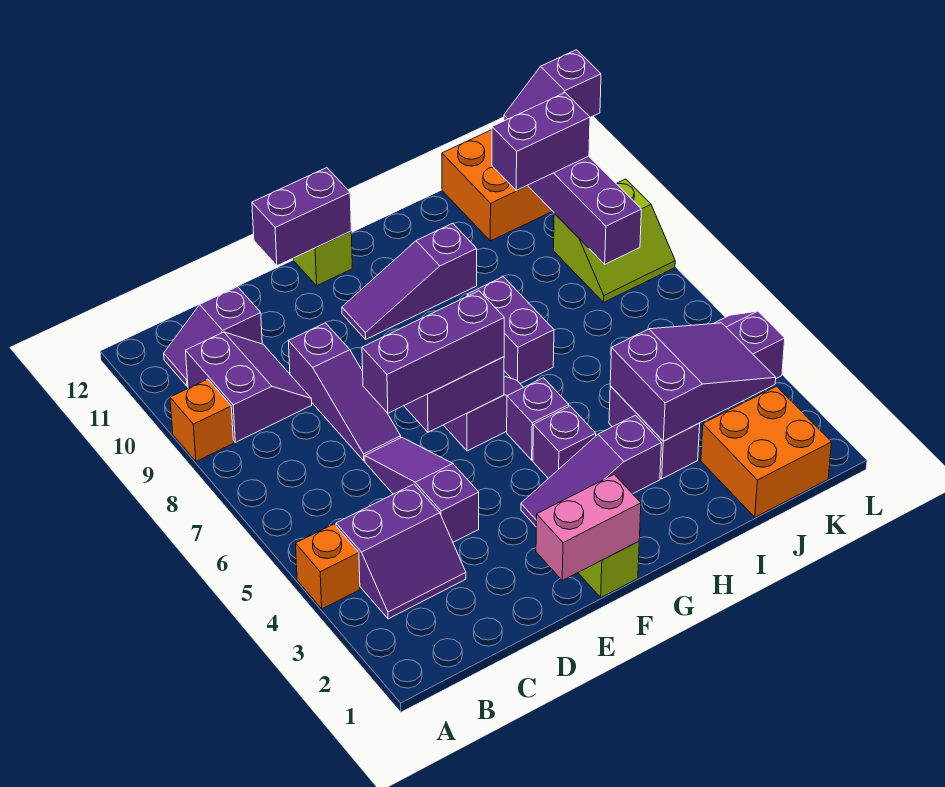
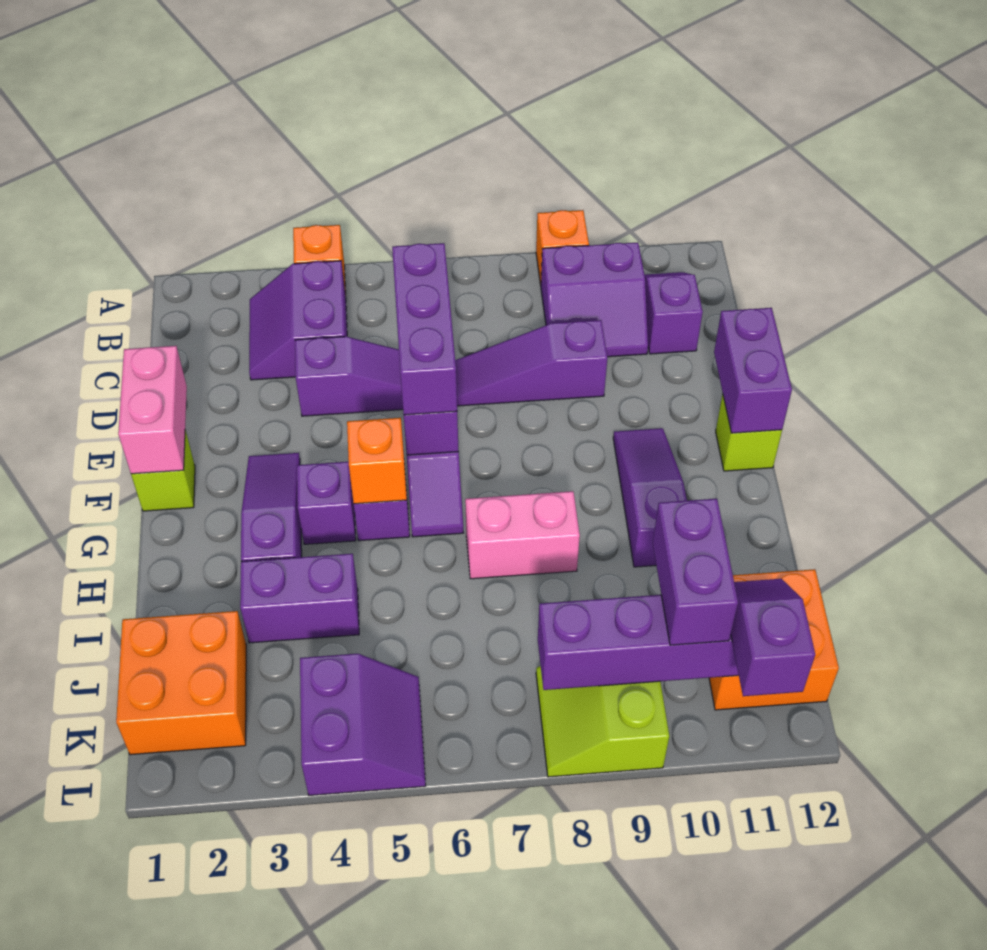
none -> orange brick G5 level 2
purple brick H7:H8 level 1 -> pink brick H7:H8 level 1
purple slope I3:K4 level 2 top I -> none

